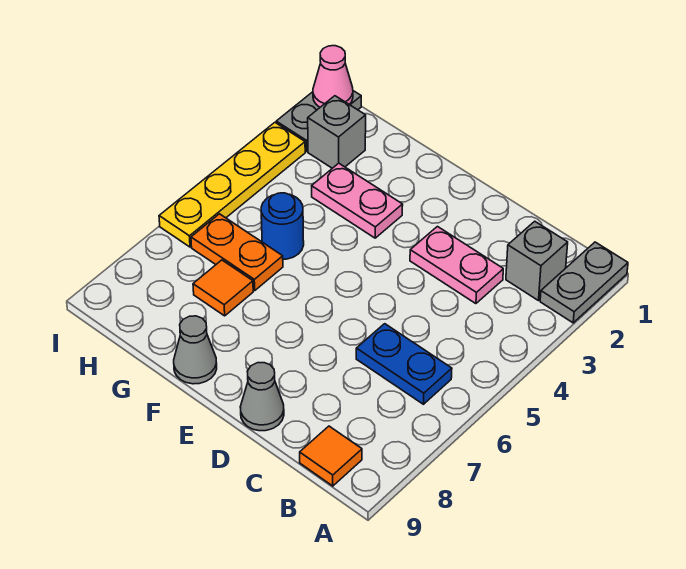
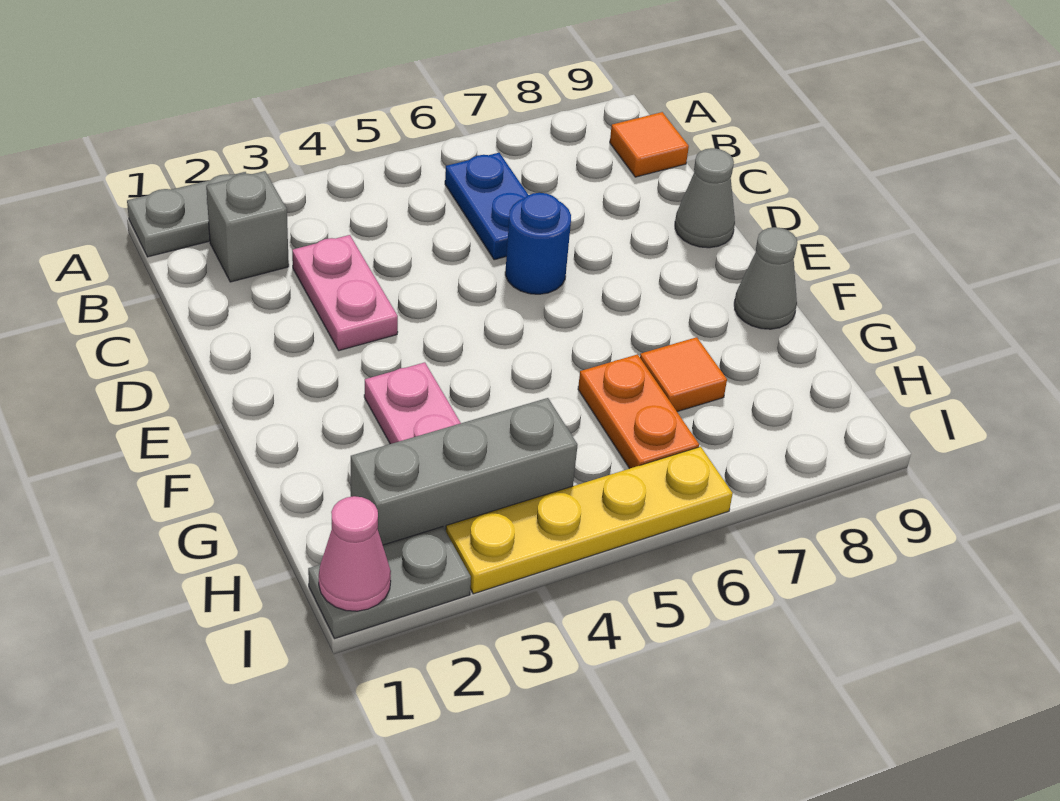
blue round brick G5 level 1 -> blue round brick D6 level 1
grey brick H2 level 1 -> grey brick H2:H4 level 1

